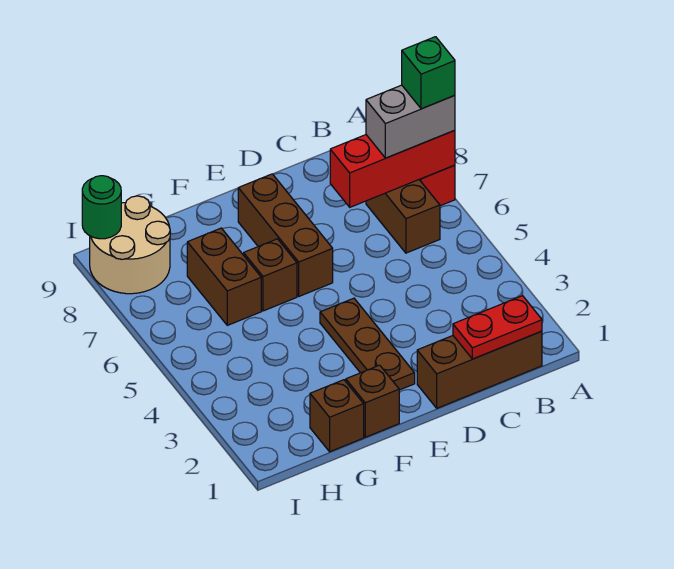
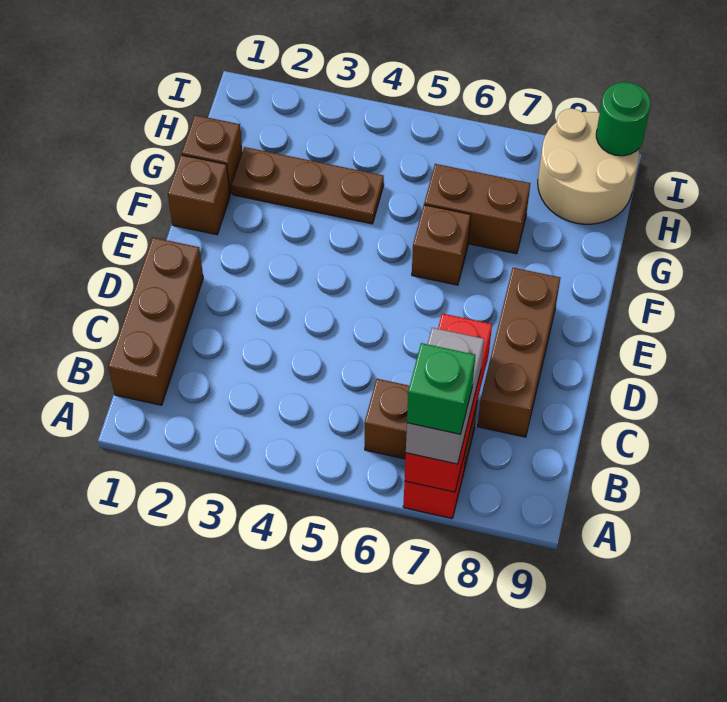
red plate B1:C1 level 2 -> none
brown plate E2:E4 level 1 -> brown plate G2:G4 level 1
brown brick E6:E8 level 1 -> brown brick C8:E8 level 1

